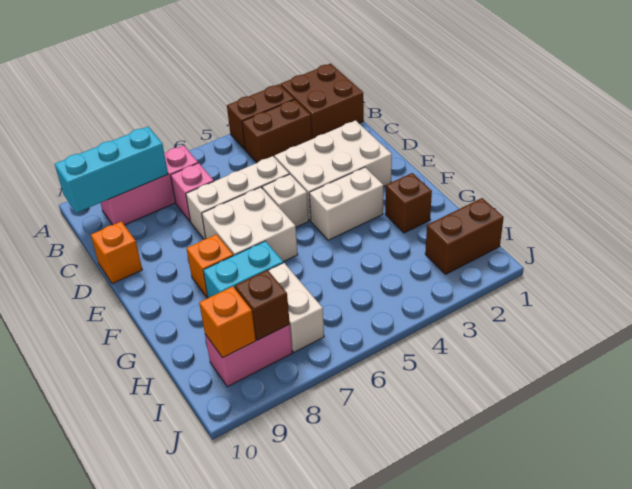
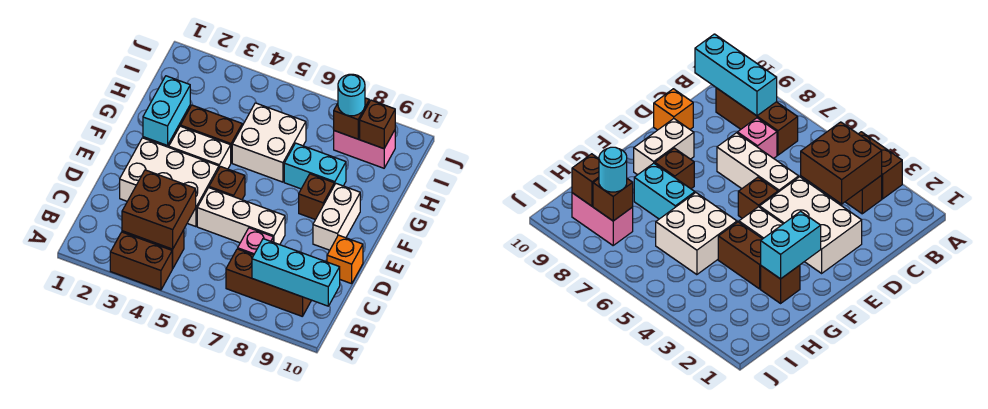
brown brick A1:B2 level 1 -> brown brick B3:C4 level 2
pink brick B7:B9 level 1 -> brown brick B7:B9 level 1
white brick E5 level 1 -> brown brick E5 level 1
white brick E6:F7 level 1 -> white brick G5:H6 level 1
none -> cyan brick F2:G2 level 2
orange brick F8 level 1 -> brown brick F8 level 1
white brick H7:I7 level 1 -> white brick E9:F9 level 1
brown brick I1:I2 level 1 -> brown brick G3:G4 level 1
none -> cyan round brick I8 level 3
orange brick I9 level 2 -> brown brick I9 level 2

